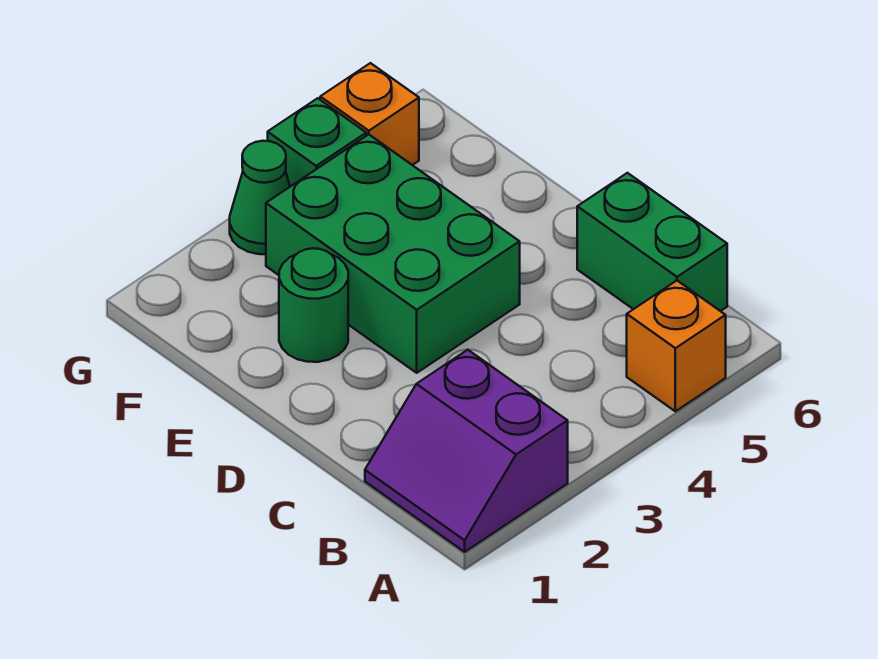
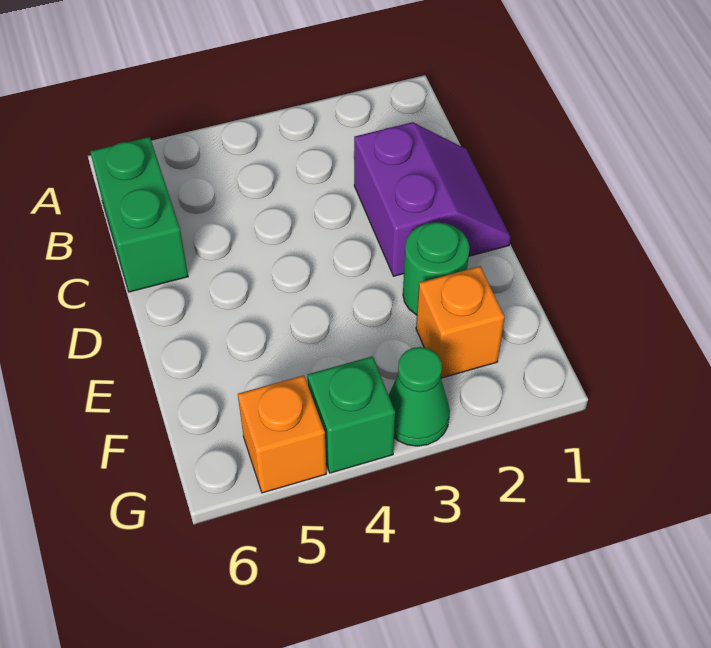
purple slope A1:B2 level 1 top 2 -> purple slope C1:D2 level 1 top 2
orange brick A5 level 1 -> orange brick F2 level 1
green brick D3:F4 level 1 -> none

